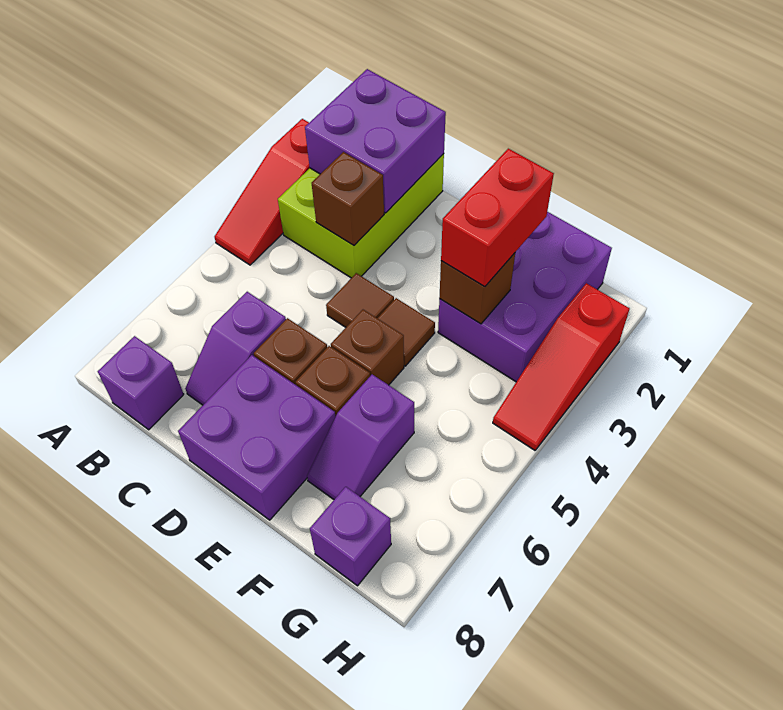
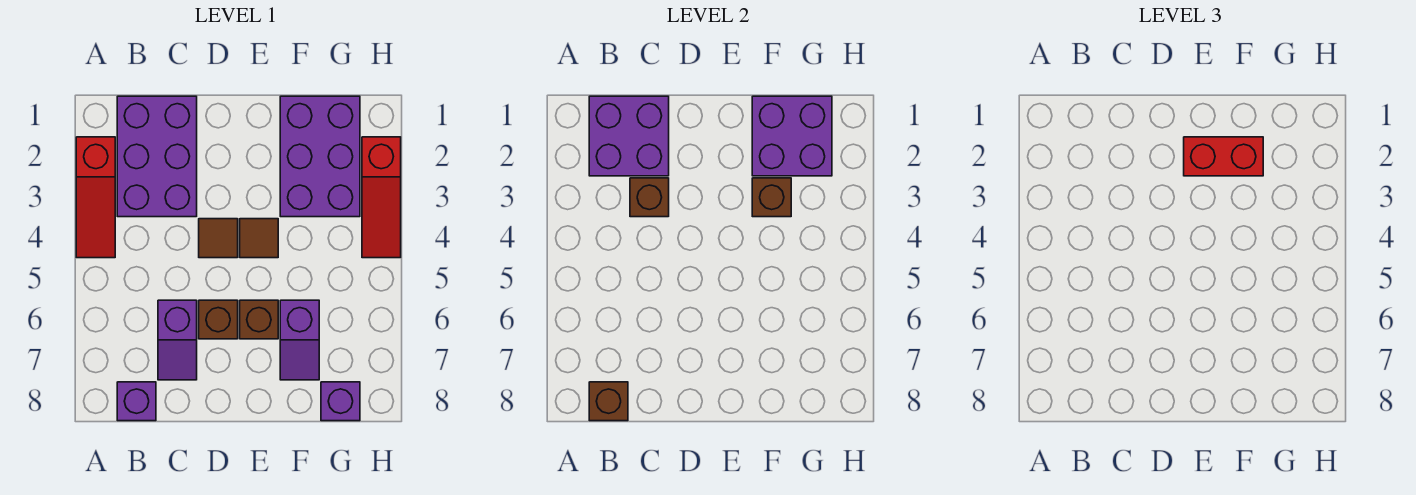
lime brick B1:C3 level 1 -> purple brick B1:C3 level 1
purple brick D7:E8 level 1 -> purple brick F1:G2 level 2
brown brick E5 level 1 -> brown brick B8 level 2
red brick F2:F3 level 3 -> red brick E2:F2 level 3

